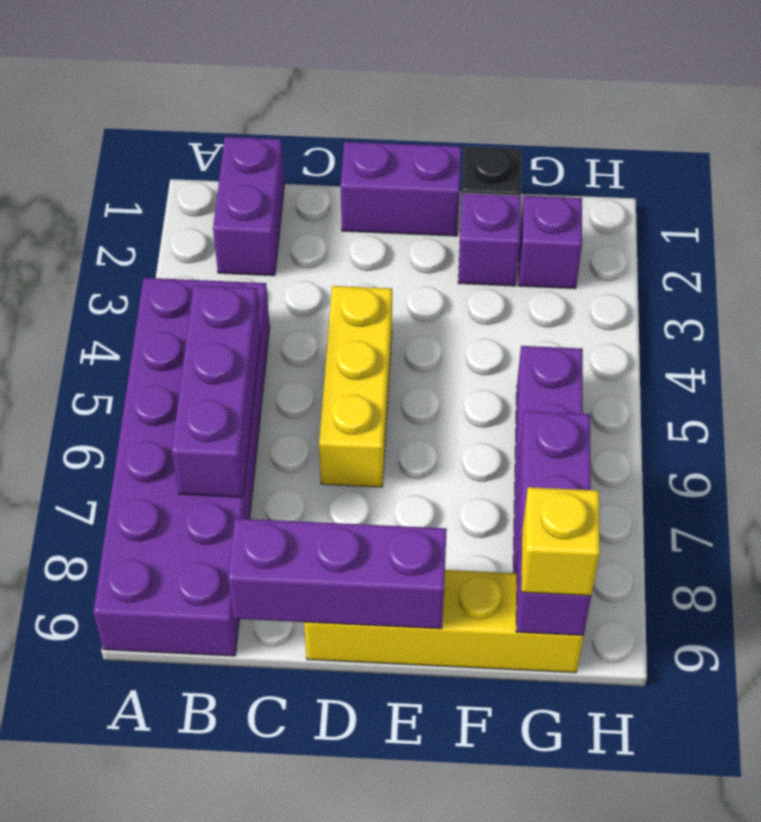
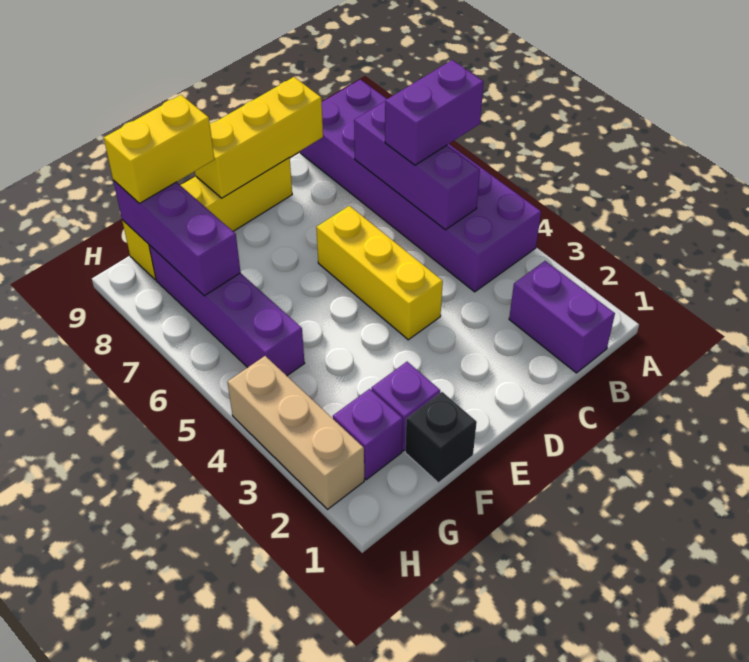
purple brick C9:E9 level 2 -> yellow brick C9:E9 level 2
purple brick D1:E1 level 1 -> purple brick A6:B6 level 3
yellow brick G9 level 3 -> yellow brick F9:G9 level 3
none -> tan brick H2:H4 level 1

